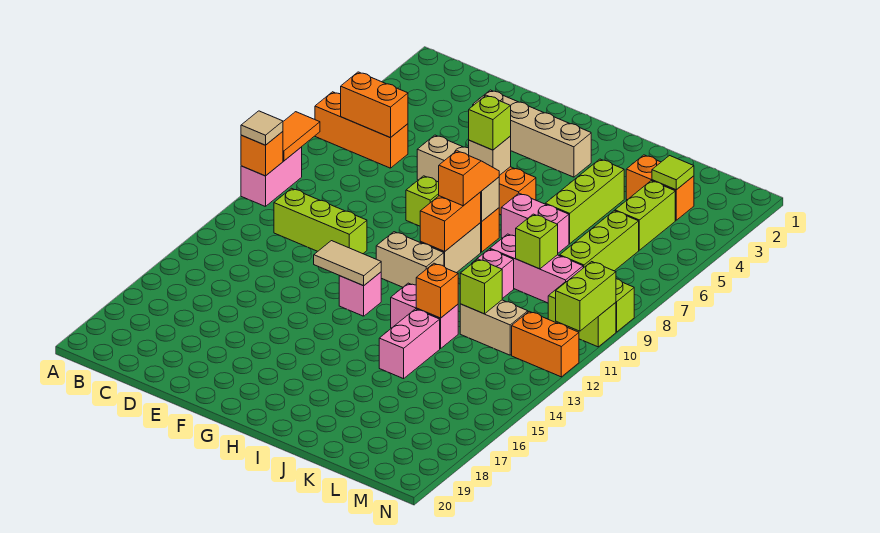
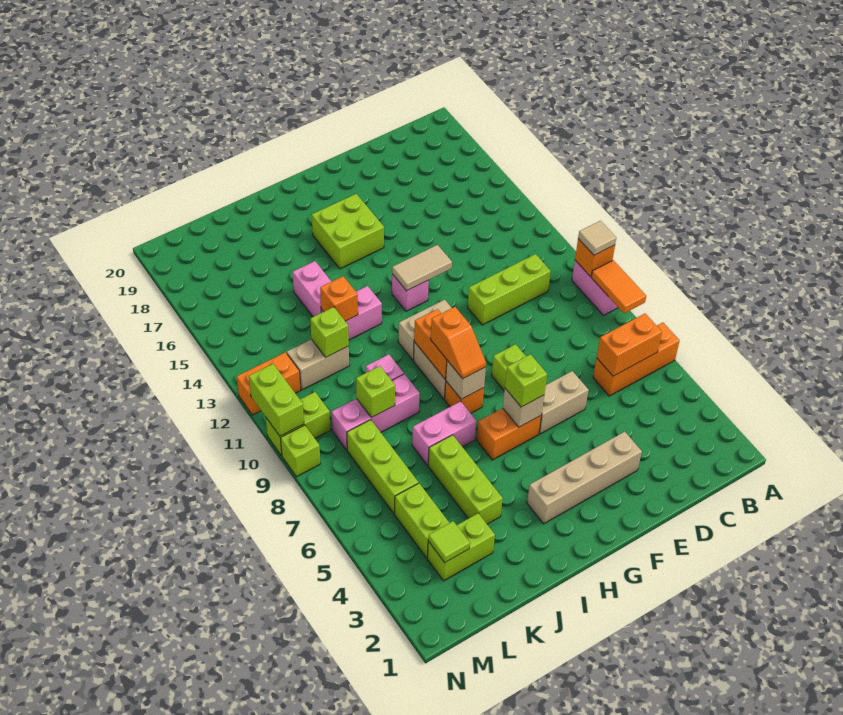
none -> lime brick G16:H17 level 1
orange brick K3:L3 level 1 -> lime brick K3:L3 level 1

